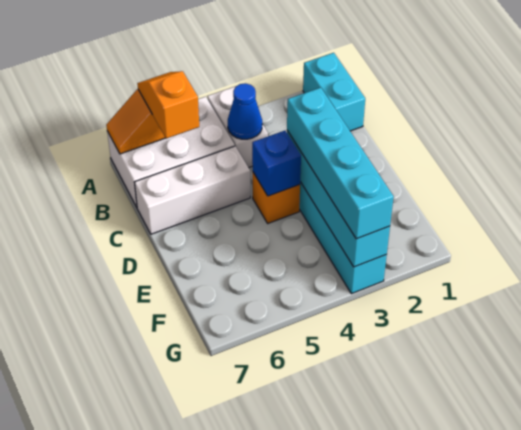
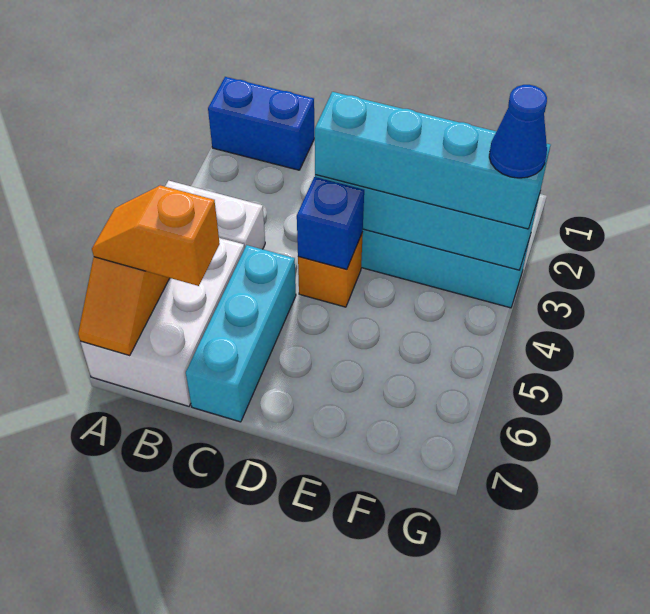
cyan brick A1:B1 level 1 -> blue brick A1:B1 level 1
blue cone B4 level 2 -> blue cone G3 level 4
white brick C5:C7 level 1 -> cyan brick C5:C7 level 1

